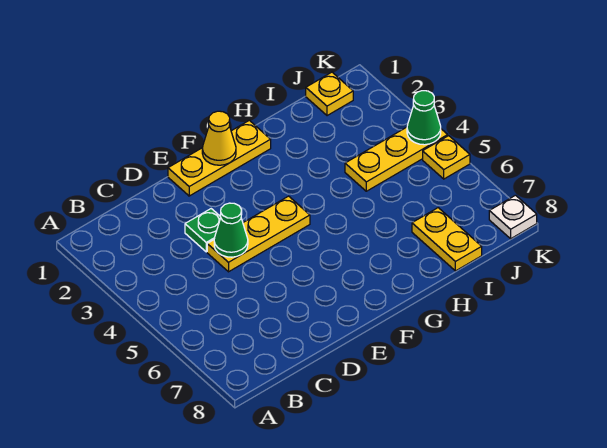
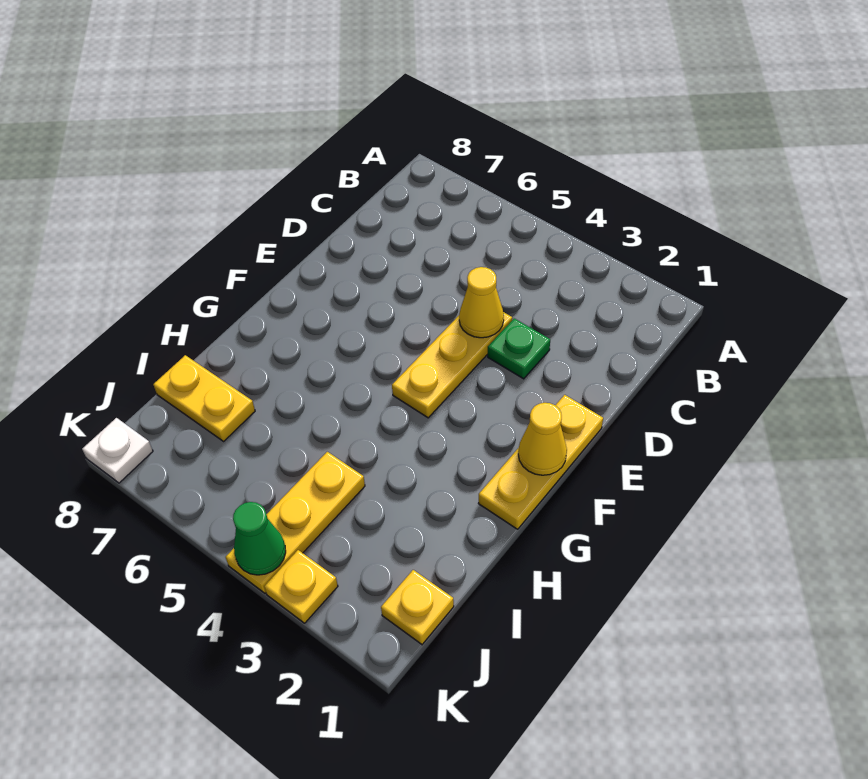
green cone D4 level 2 -> yellow cone D4 level 2
yellow plate K5 level 1 -> yellow plate K3 level 1

